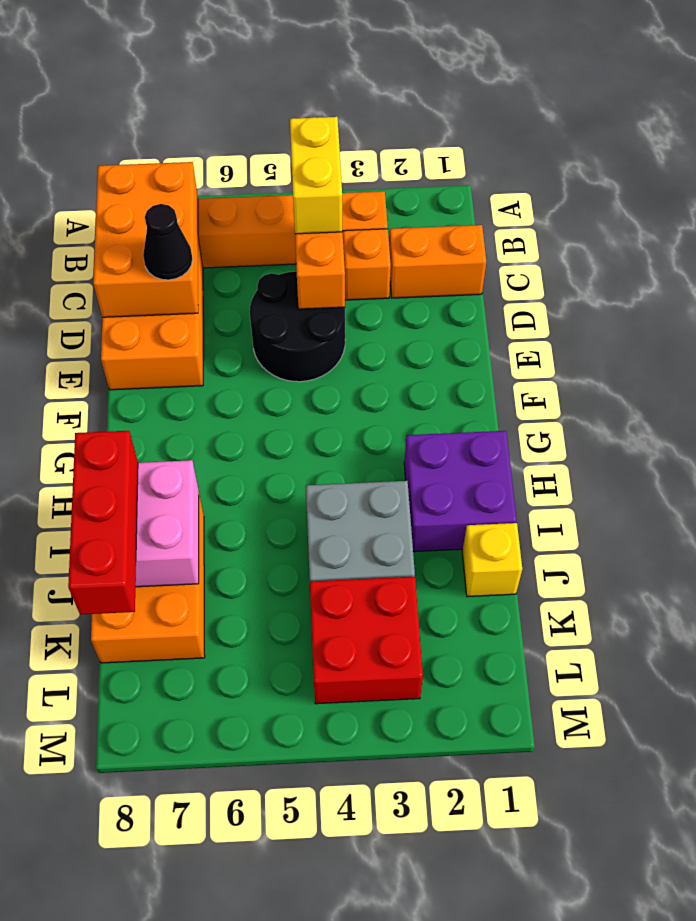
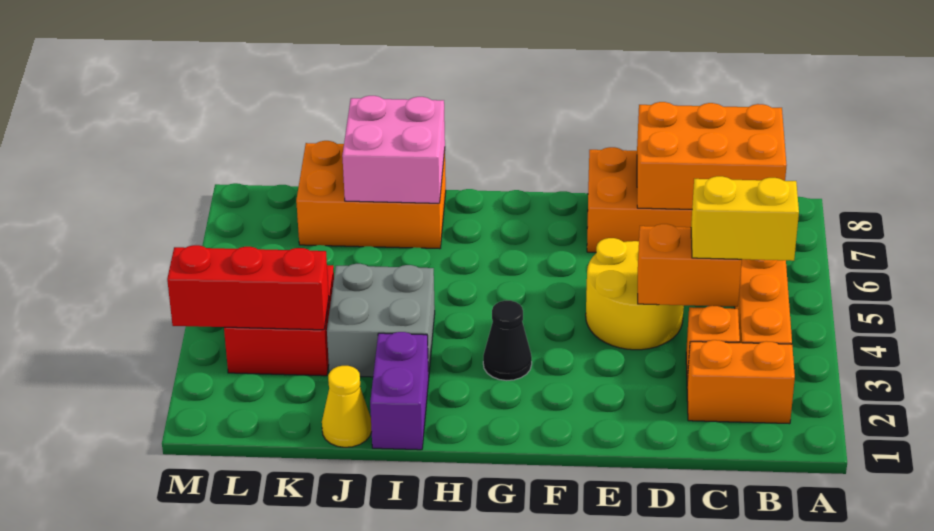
orange brick C1:C2 level 1 -> orange brick B2:C2 level 1
black round brick D4:E5 level 1 -> yellow round brick D4:E5 level 1
black cone D7 level 3 -> black cone G3 level 1
purple brick H1:I2 level 1 -> purple brick I1:I2 level 1
red brick I8:K8 level 3 -> red brick K3:M3 level 2
yellow brick J1 level 1 -> yellow cone J1 level 1

